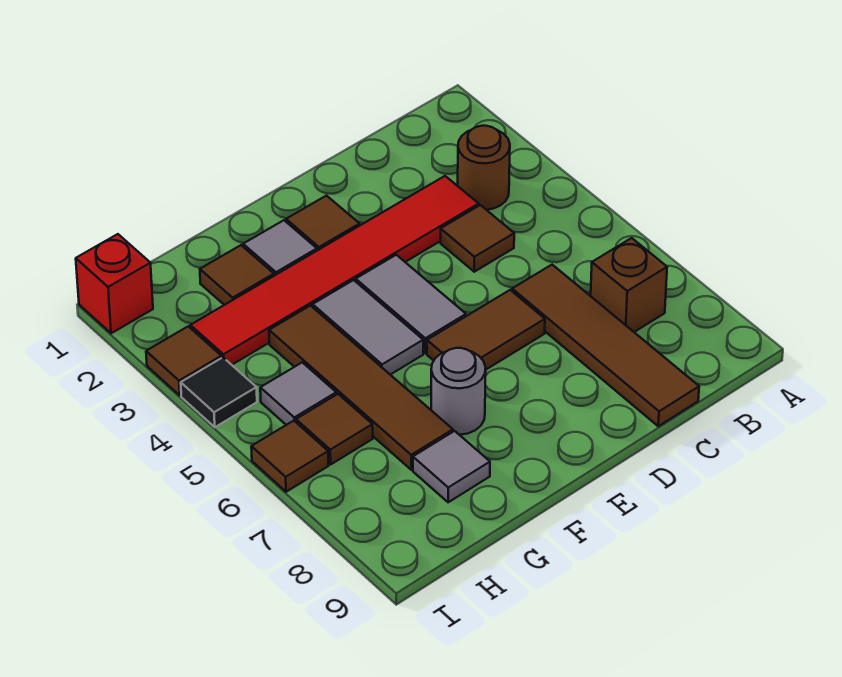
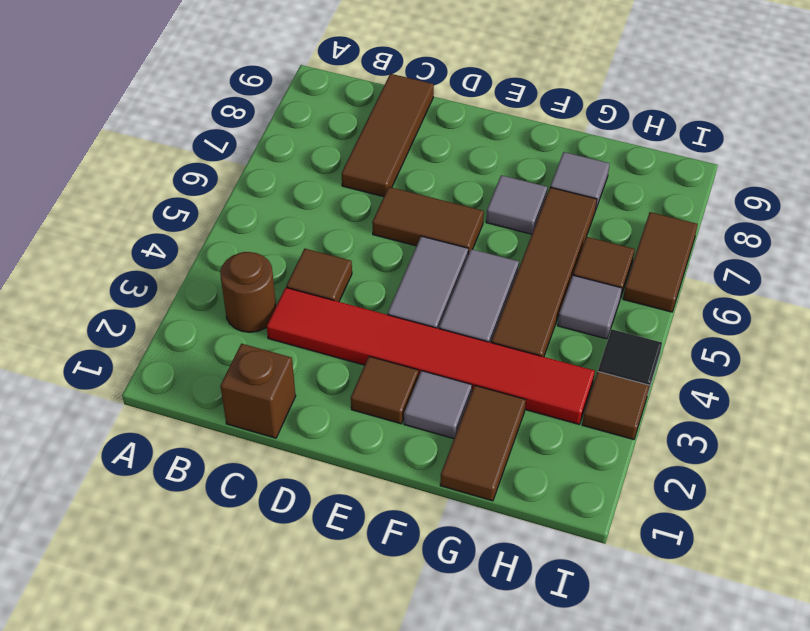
brown brick B7 level 1 -> brown brick C1 level 1
brown tile C6:C9 level 1 -> brown tile C7:C9 level 1
grey round brick F7 level 1 -> grey tile F7 level 1
brown tile G2 level 1 -> brown tile G1:G2 level 1
red brick I1 level 1 -> none
brown tile I6 level 1 -> brown tile I6:I7 level 1

